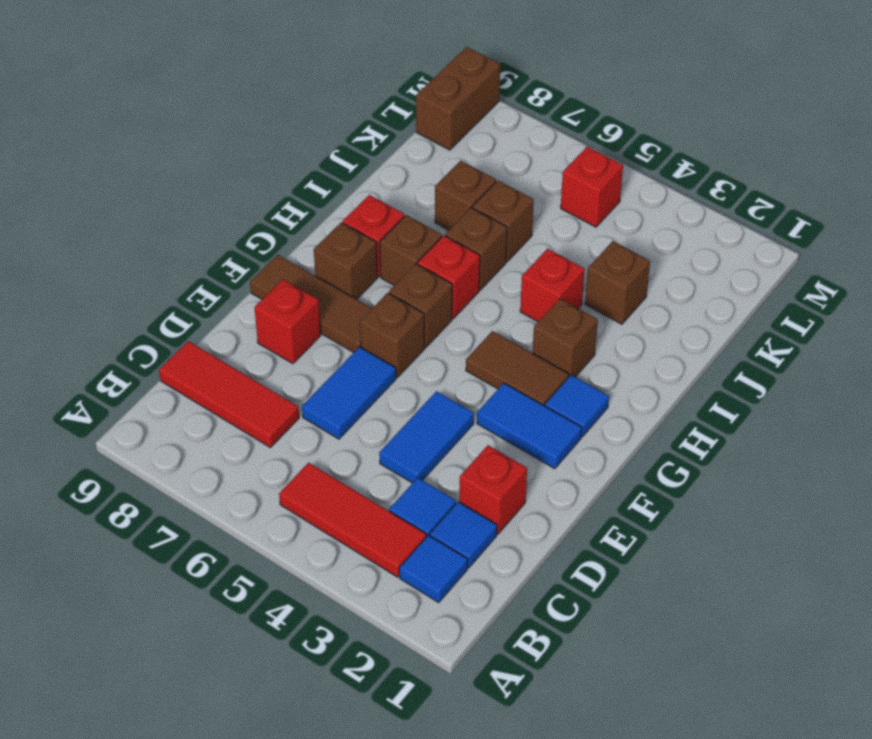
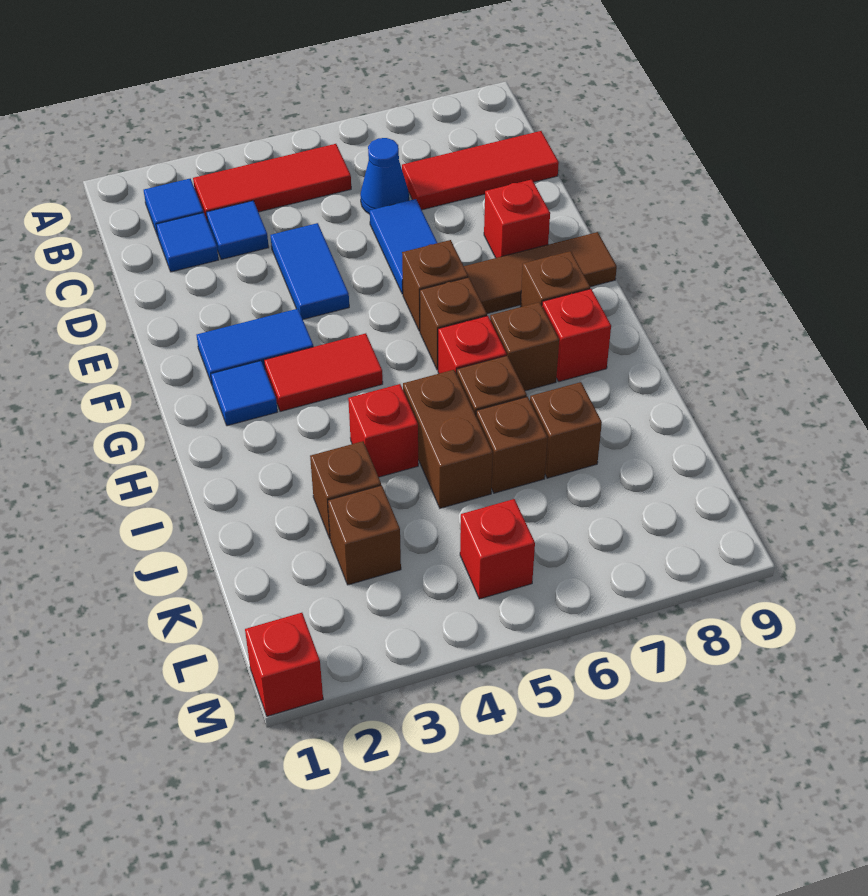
none -> blue cone C6 level 1
red brick D2 level 1 -> red brick M1 level 1
brown tile G3:G4 level 1 -> red tile G3:G4 level 1
brown brick H3 level 1 -> brown brick K3 level 1
brown brick L9:M9 level 1 -> brown brick I5:J5 level 1

